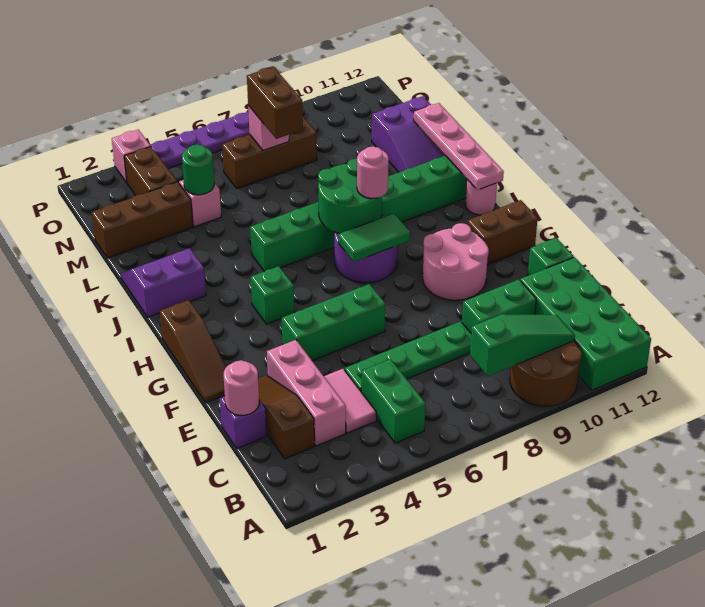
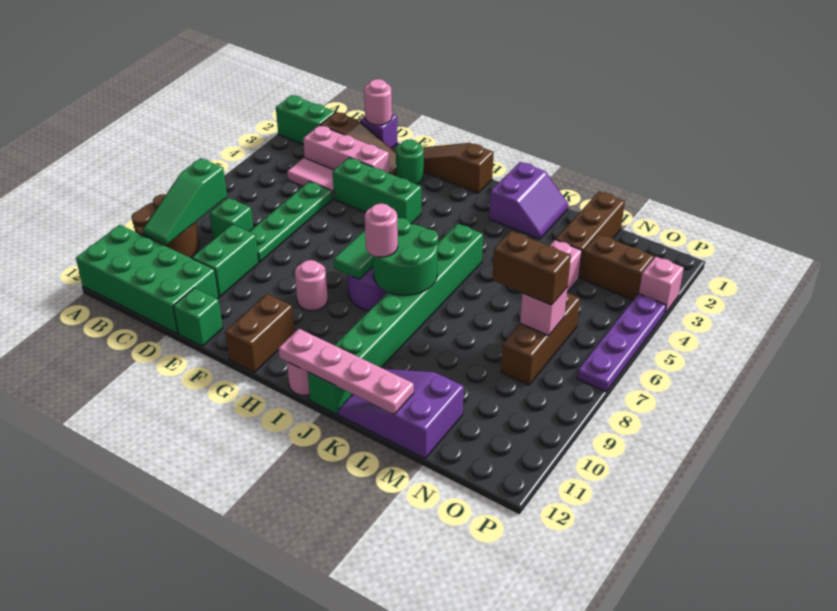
green brick B5:C5 level 1 -> green brick A2:B2 level 1
green brick F4:F6 level 1 -> green brick E4:G4 level 1
pink round brick F9:G10 level 1 -> pink round brick G9 level 1
green brick H4 level 1 -> green brick C8 level 1
green round brick M4 level 2 -> green round brick F2 level 1

